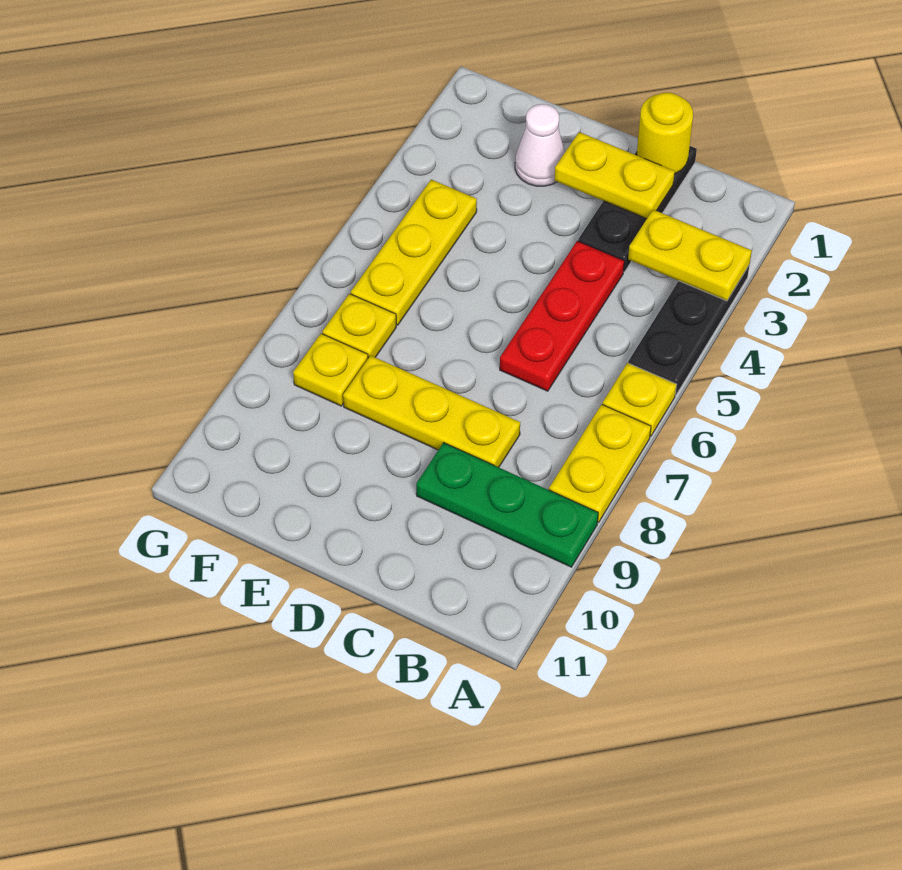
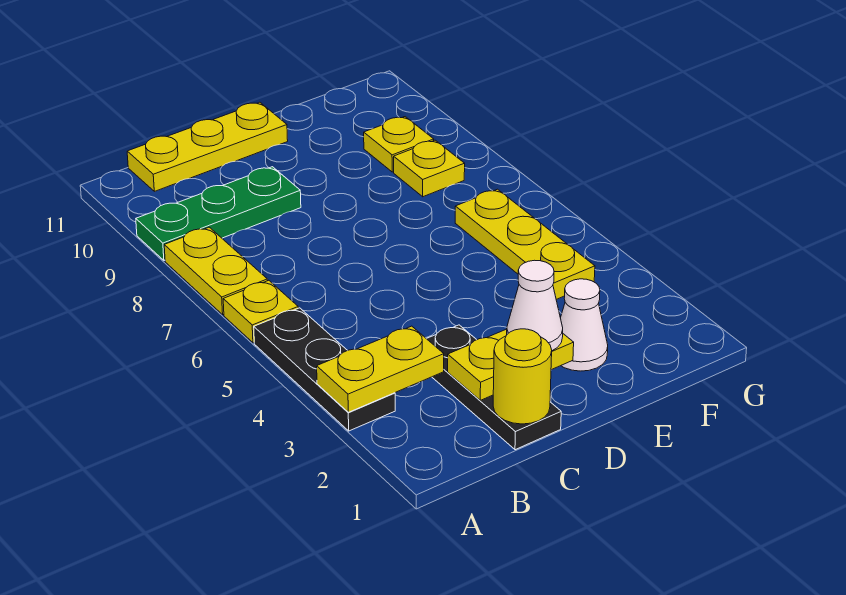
red plate C4:C6 level 1 -> none
yellow plate C8:E8 level 1 -> yellow plate B11:D11 level 1
none -> white cone D2 level 3
yellow plate F7 level 1 -> yellow plate F9 level 1

